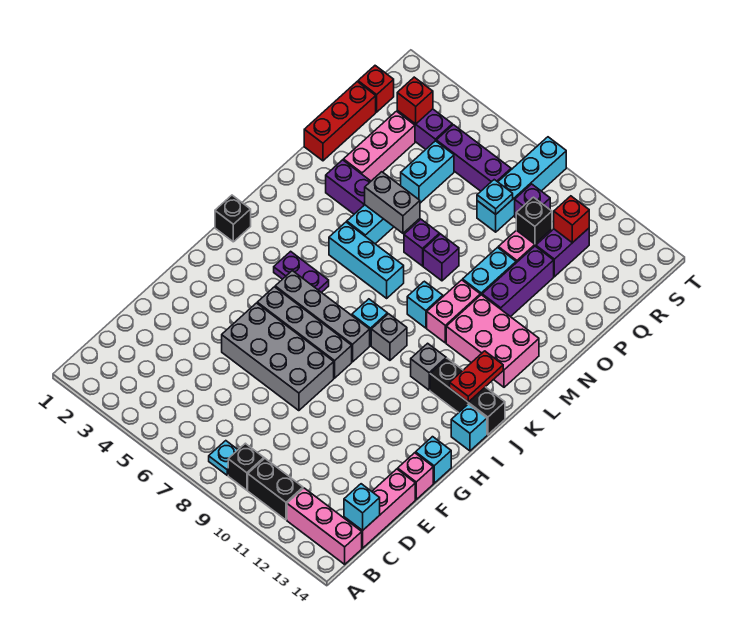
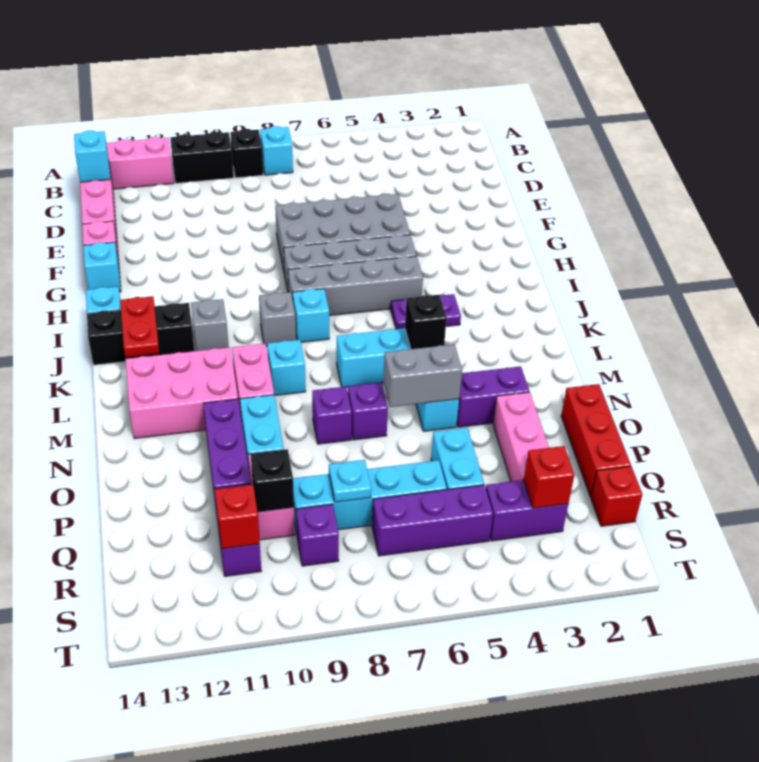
cyan plate B8 level 1 -> cyan brick B8 level 1
black brick J1 level 1 -> black brick L5 level 2
cyan brick Q8:T8 level 1 -> cyan brick Q6:Q9 level 1

